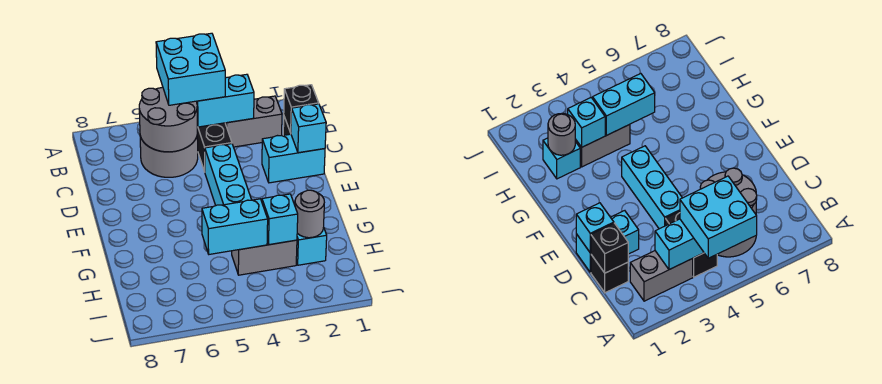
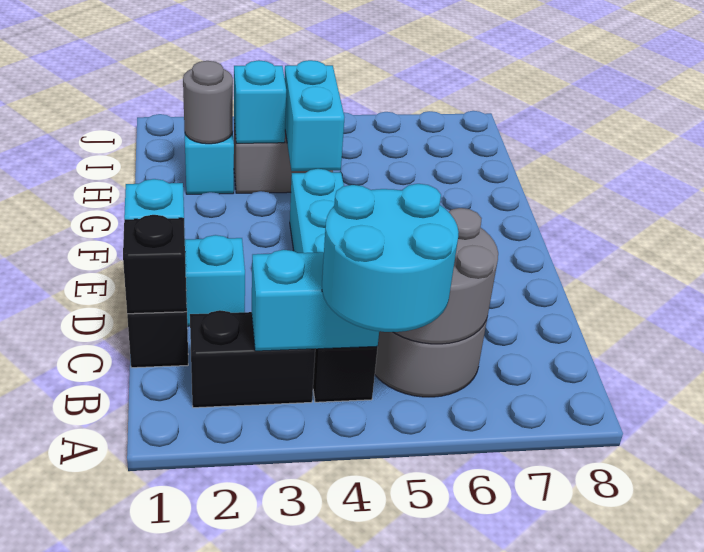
cyan brick A4:B5 level 3 -> cyan round brick A4:B5 level 3
grey brick B2:B3 level 1 -> black brick B2:B3 level 1
cyan brick H4:H5 level 2 -> cyan brick G4:H4 level 2

